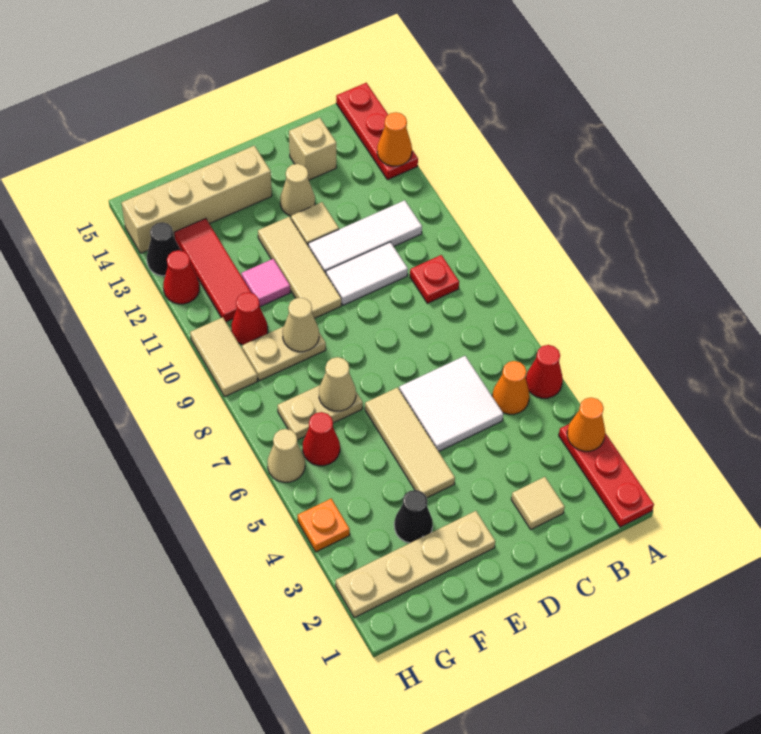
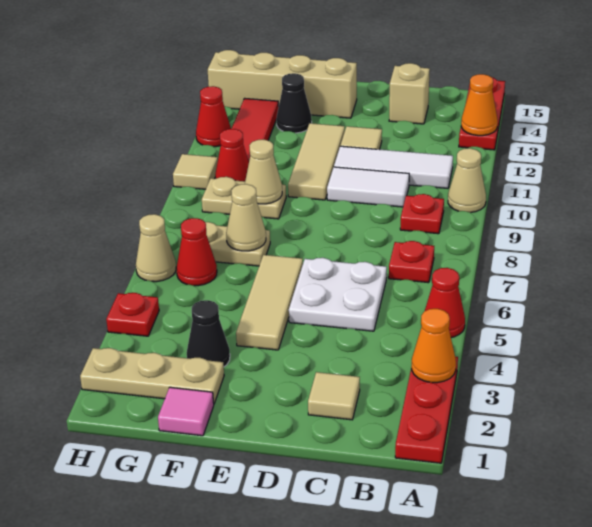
orange cone B5 level 1 -> none
none -> red plate B7 level 1
white tile C5:D6 level 1 -> white plate C5:D6 level 1
tan cone D13 level 1 -> tan cone A10 level 1
tan plate E2:H2 level 1 -> tan plate F2:H2 level 1
pink tile F11 level 1 -> pink tile F1 level 1
orange plate H4 level 1 -> red plate H4 level 1
tan tile H9:H10 level 1 -> tan tile H10 level 1
black cone H13 level 1 -> black cone F13 level 1

